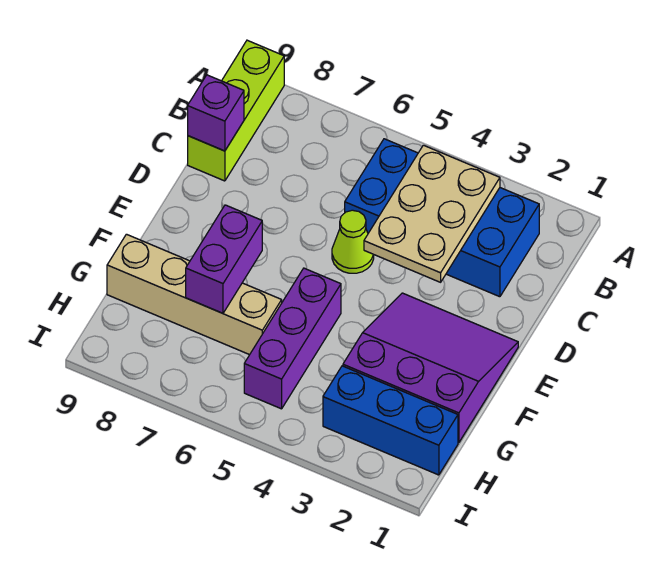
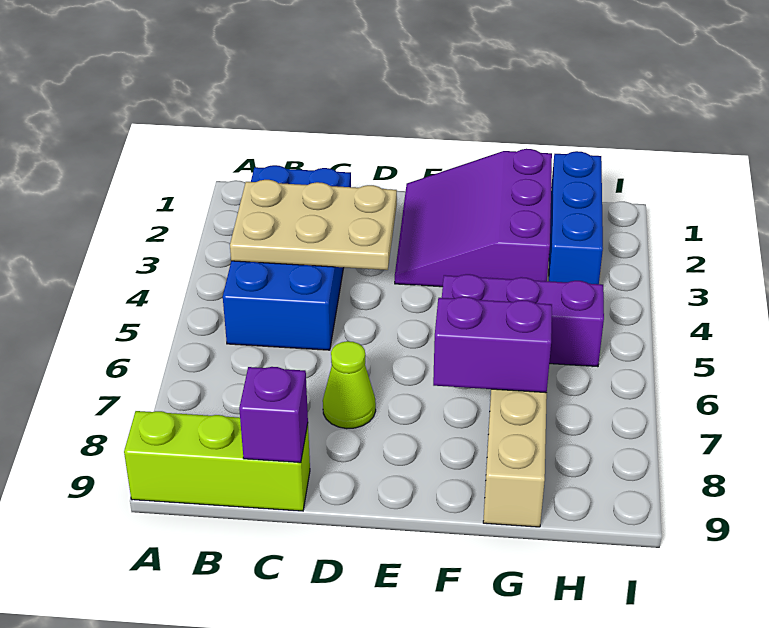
lime cone D5 level 1 -> lime cone D7 level 1

